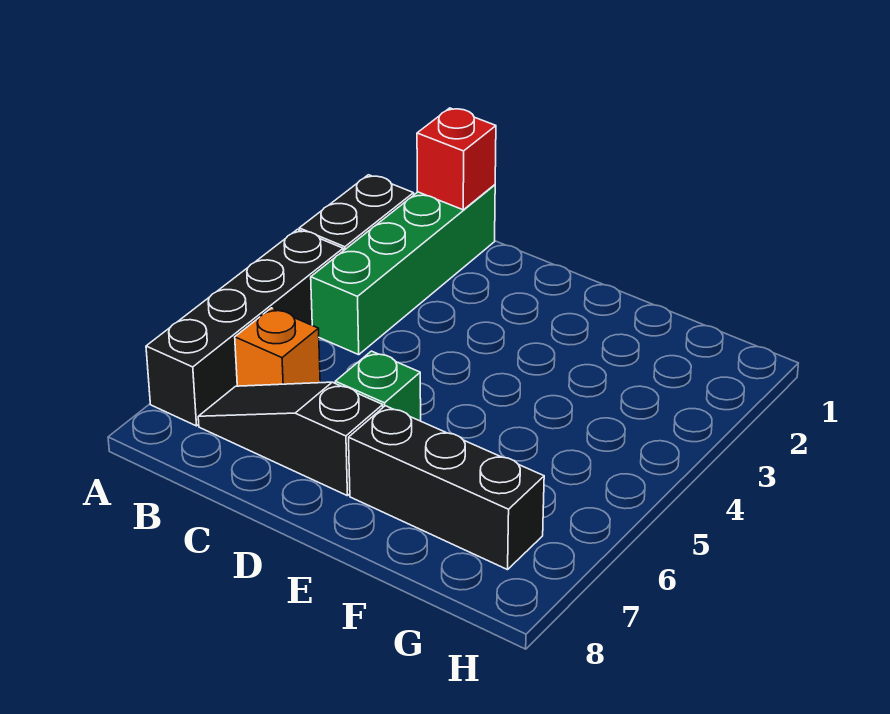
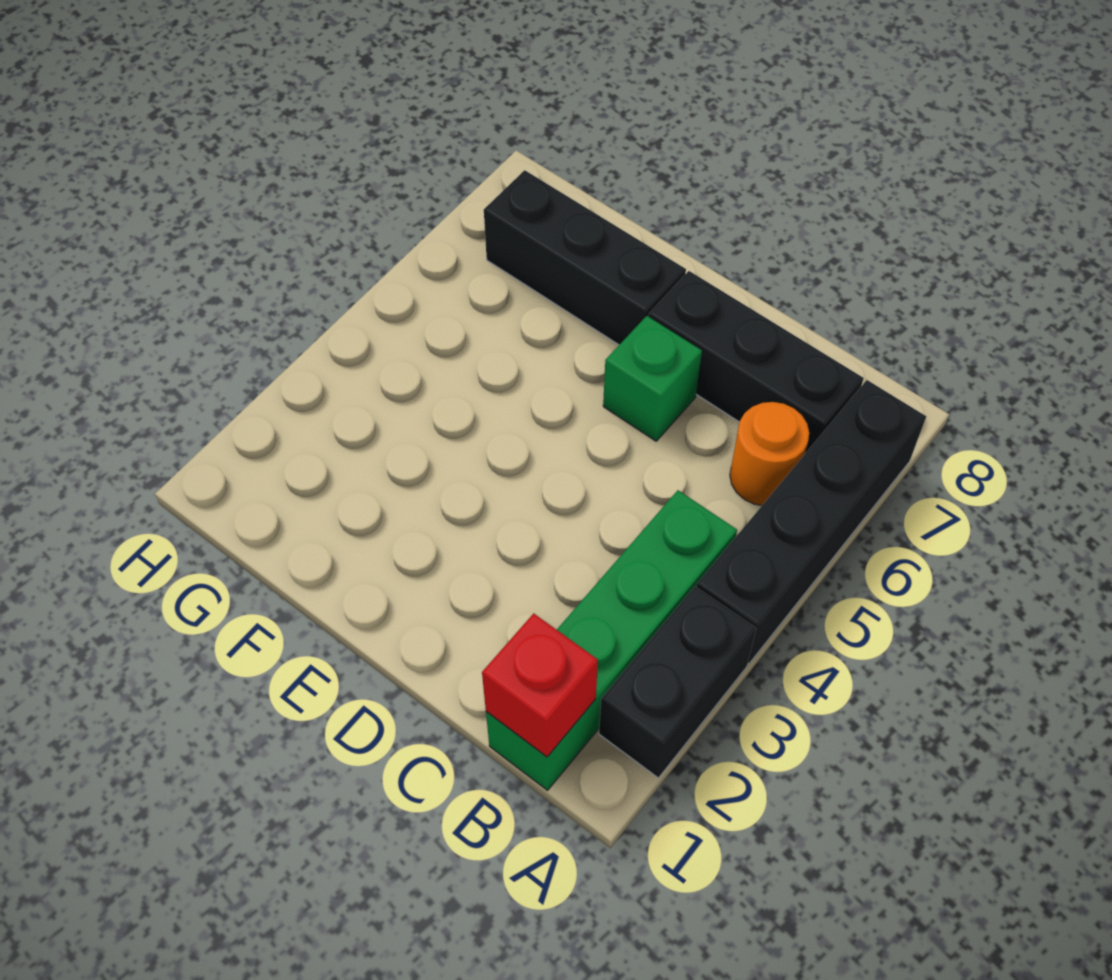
orange brick B6 level 1 -> orange round brick B6 level 1
black slope B7:D7 level 1 top D -> black brick B7:D7 level 1

